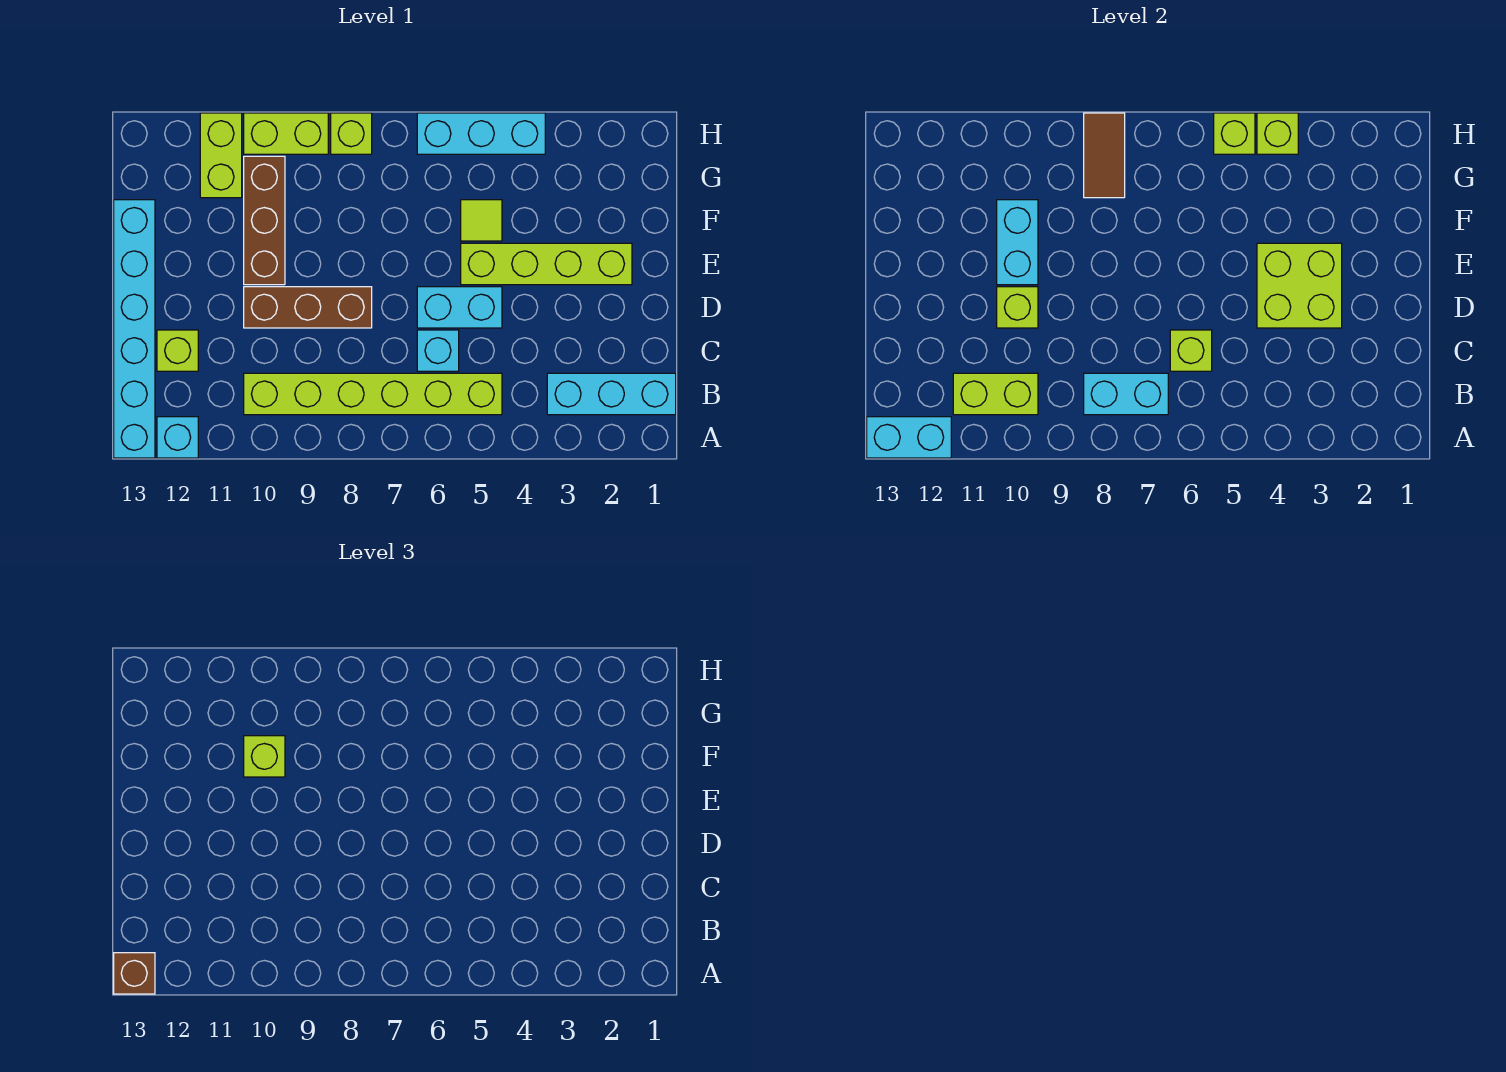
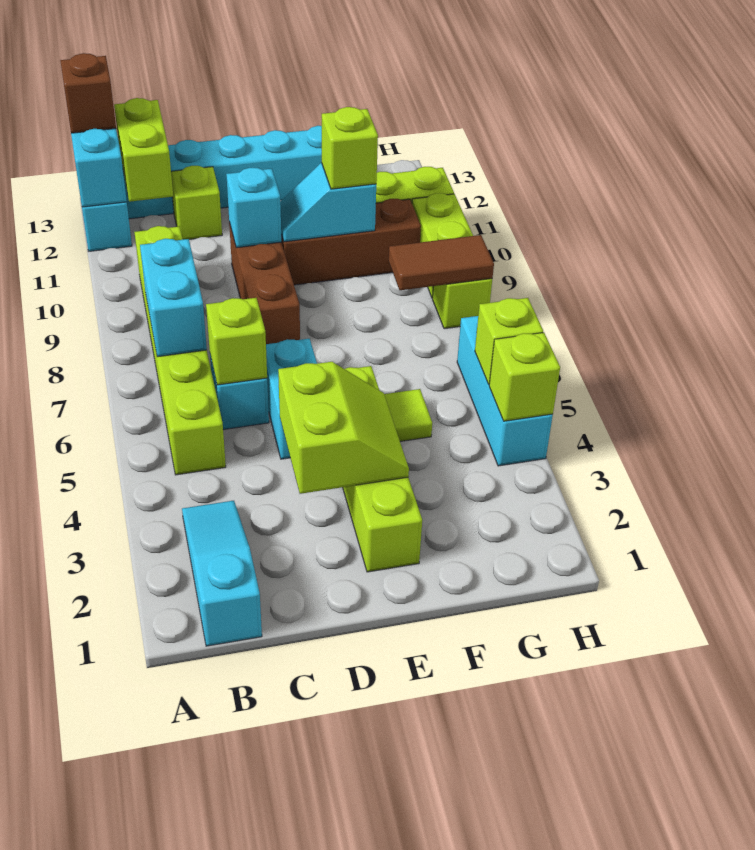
cyan brick B1:B3 level 1 -> cyan slope B1:B3 level 1 top 1
lime brick B10:B11 level 2 -> lime brick B12:B13 level 2
lime brick D3:E4 level 2 -> lime slope D3:E4 level 2 top D
lime brick D10 level 2 -> cyan brick D10 level 2
cyan brick E10:F10 level 2 -> cyan slope E10:F10 level 2 top F

